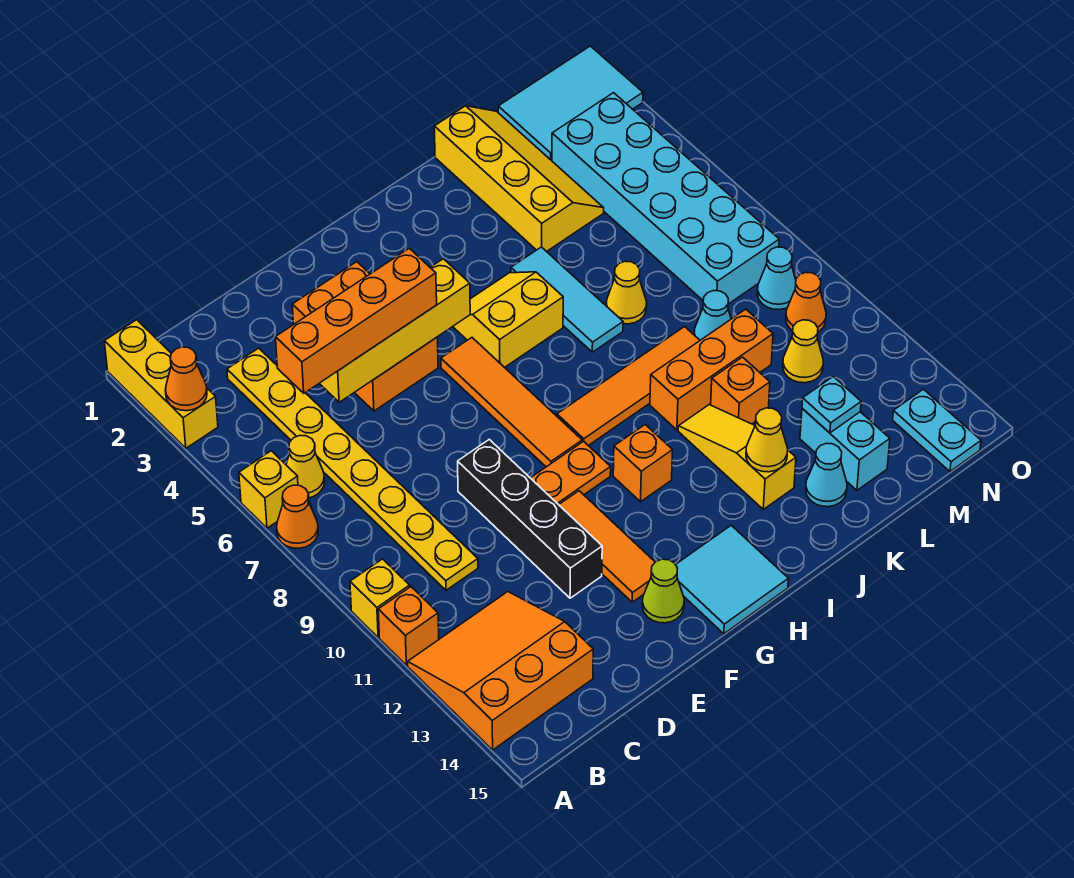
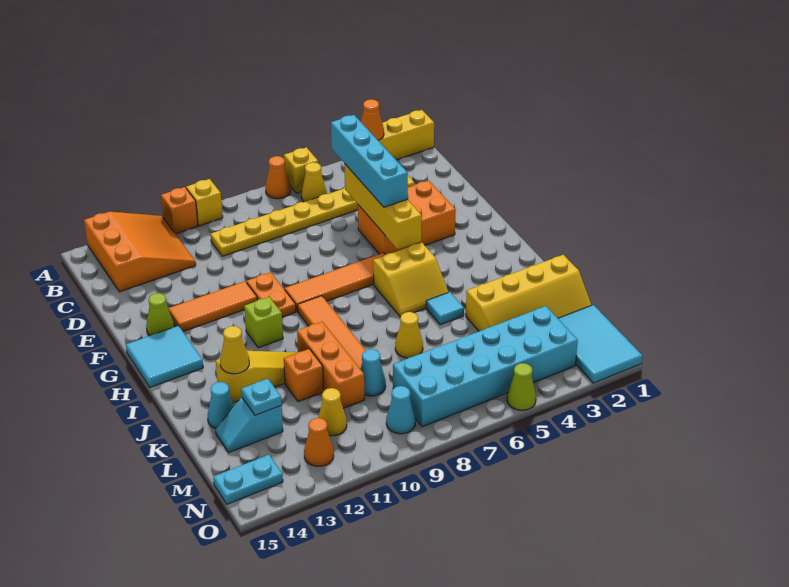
orange brick C5:F5 level 3 -> cyan brick C5:F5 level 3
black brick E9:E12 level 1 -> none
yellow slope H5:I6 level 1 top 6 -> yellow slope H5:I6 level 1 top H
orange brick H11 level 1 -> lime brick H11 level 1
cyan tile J5:J7 level 1 -> cyan tile J5 level 1
cyan brick L13:L14 level 1 -> cyan slope L13:L14 level 1 top 13
orange cone N10 level 1 -> orange cone N12 level 1
none -> lime cone O5 level 1

